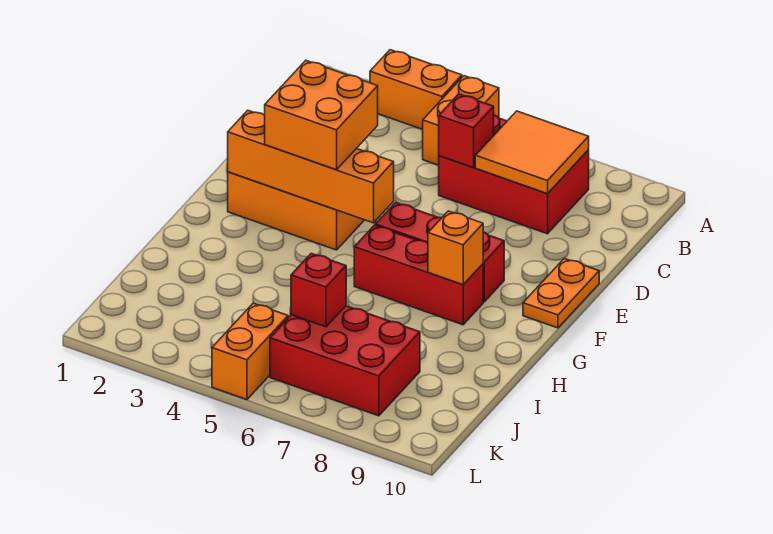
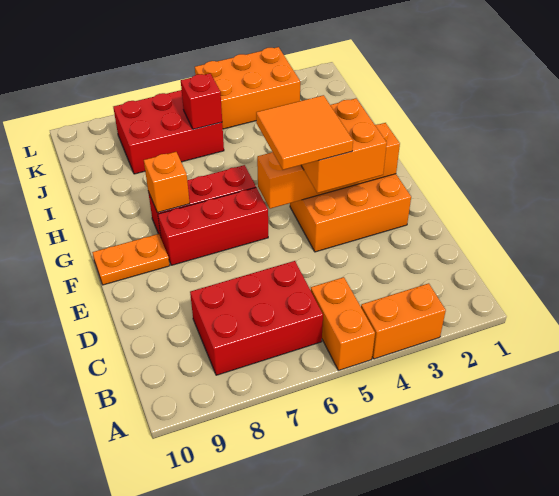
orange tile B7:C8 level 2 -> orange tile E4:F5 level 4
red brick C6 level 2 -> none
orange plate E10:F10 level 1 -> orange plate F9:F10 level 1
orange brick K5:L5 level 1 -> orange brick K3:L5 level 1

